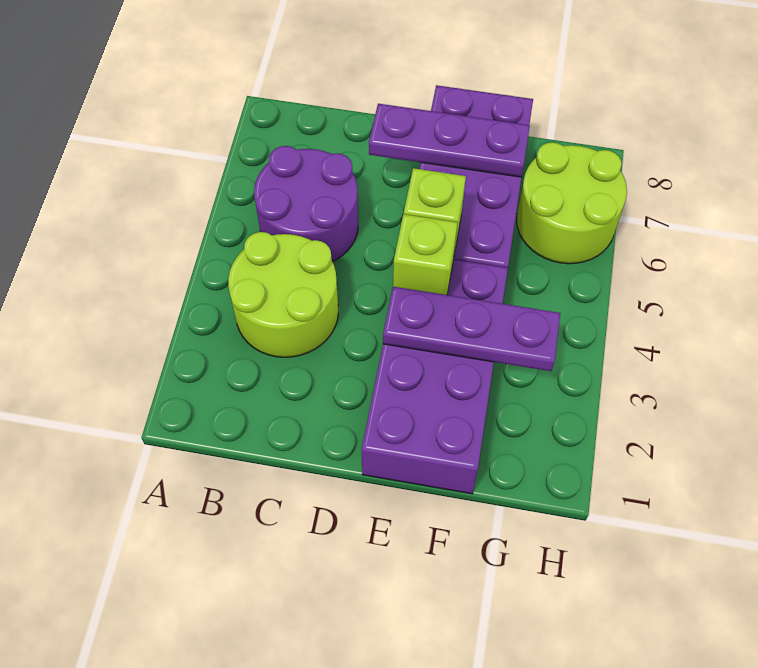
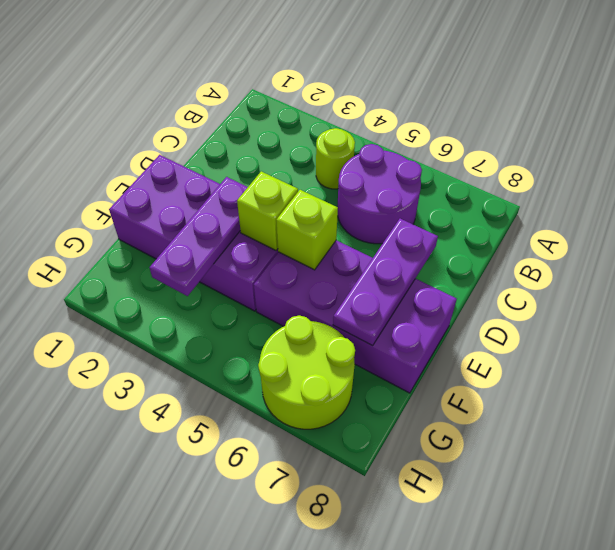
lime round brick B3:C4 level 1 -> lime round brick B4 level 1

